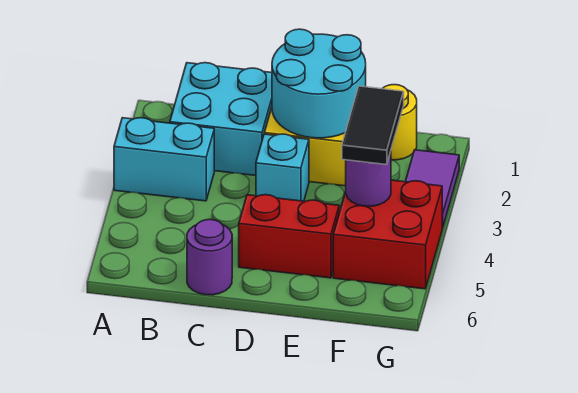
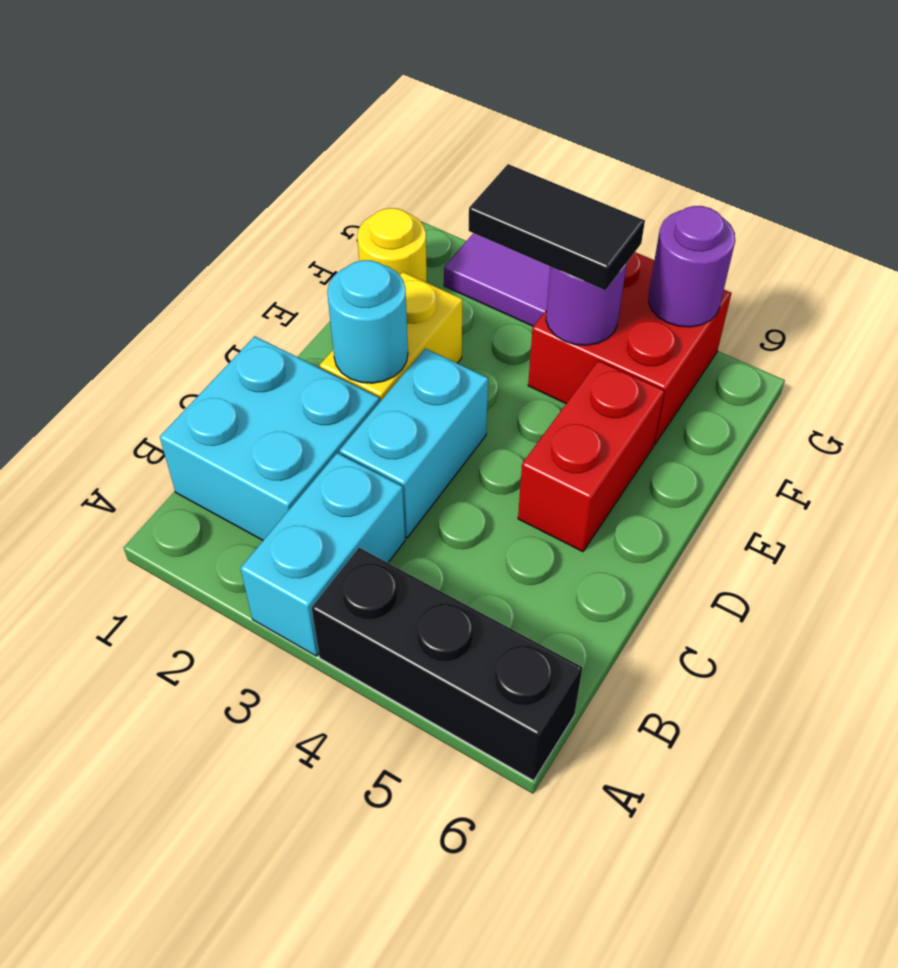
none -> black brick A4:A6 level 1
purple round brick C6 level 1 -> purple round brick G5 level 2
cyan round brick D1:E2 level 2 -> cyan round brick D2 level 2
cyan brick D3 level 1 -> cyan brick C3:D3 level 1

